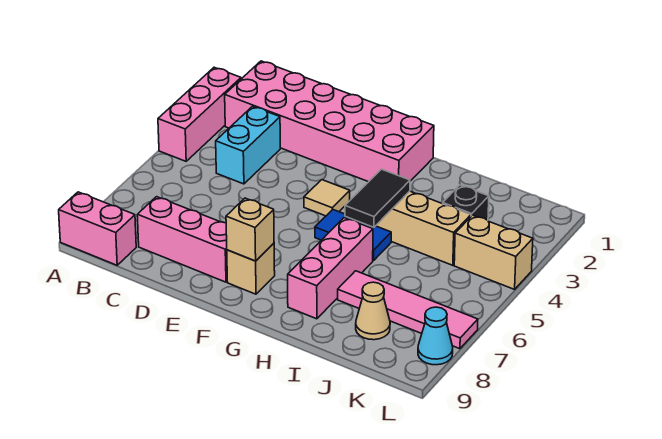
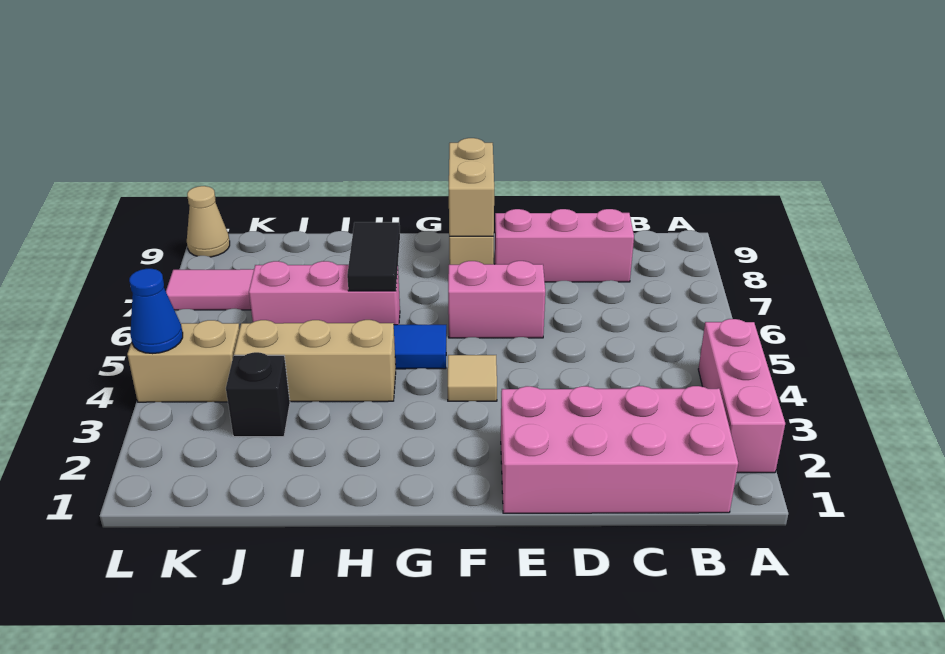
pink brick A9:B9 level 1 -> pink brick E6:F6 level 1
pink brick B1:G2 level 1 -> pink brick B1:E2 level 1
cyan brick C3:C4 level 1 -> none
tan brick F8 level 2 -> tan brick F8:F9 level 2
black tile H4:H5 level 2 -> black tile H6:H7 level 2
pink brick H6:H8 level 1 -> pink brick H6:J6 level 1
tan cone J8 level 1 -> tan cone L9 level 1
none -> blue cone L4 level 2
cyan cone L8 level 1 -> none

